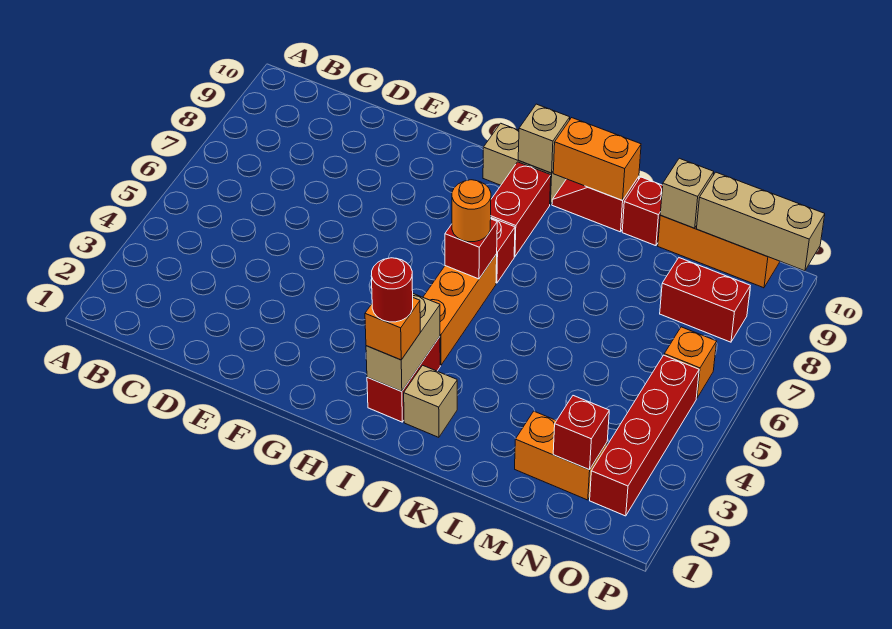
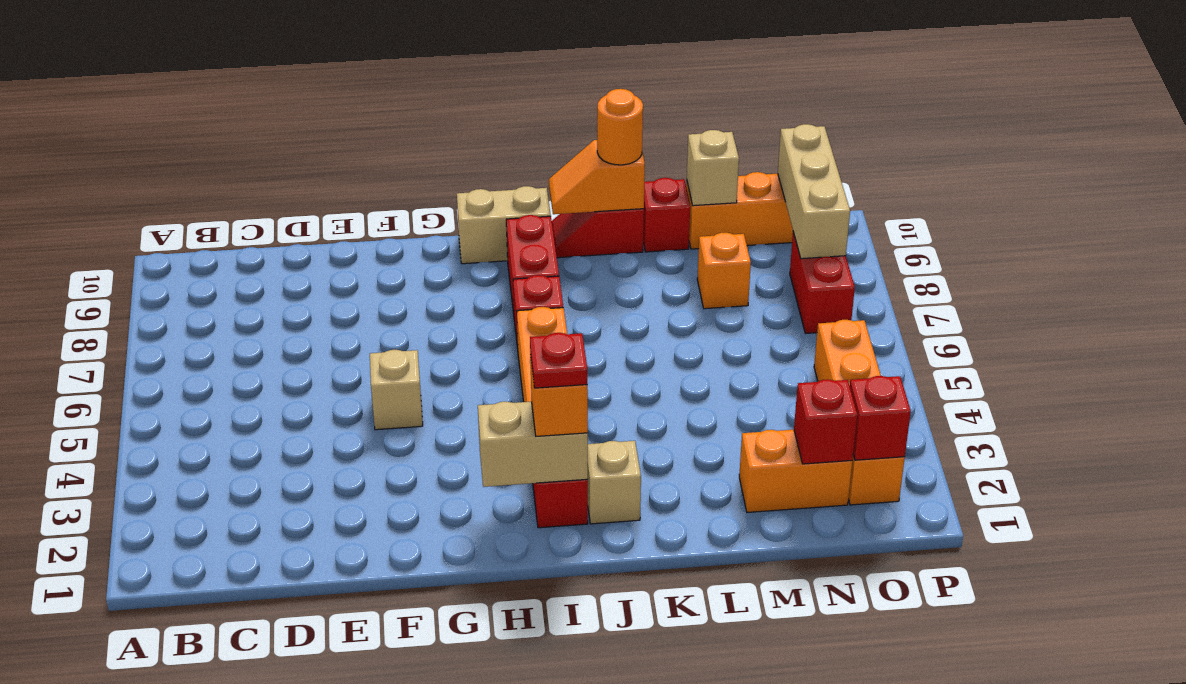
tan brick I2:I3 level 2 -> tan brick H2:I2 level 2
red round brick I2 level 4 -> red plate I2 level 4
red brick I6 level 2 -> red brick O2 level 2
orange round brick I6 level 3 -> orange round brick K10 level 3
tan brick I10 level 2 -> tan brick F5 level 1
orange brick J10:K10 level 2 -> orange slope J10:K10 level 2 top K
red brick N8:O8 level 1 -> red brick O7:O8 level 1
tan brick N10:P10 level 2 -> tan brick O8:O10 level 2
red brick O2:O5 level 1 -> orange brick O2:O5 level 1
orange brick O6 level 1 -> orange brick M8 level 1

